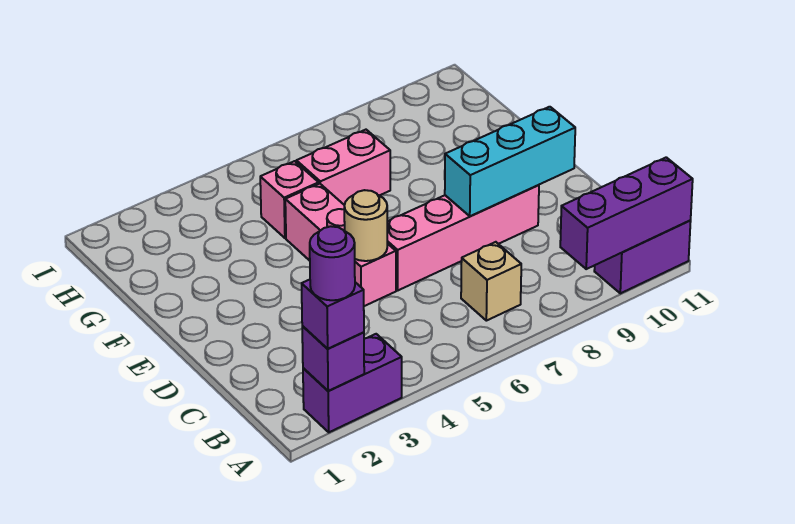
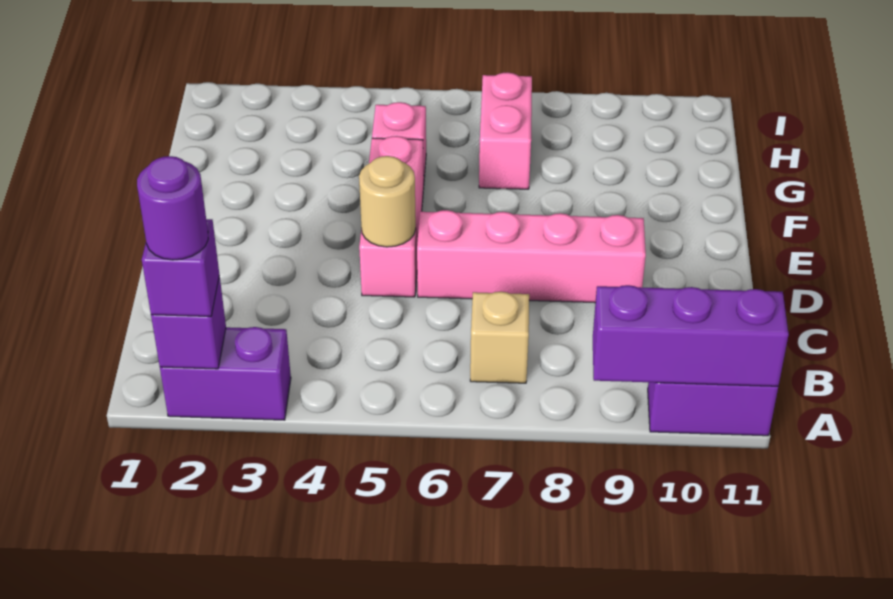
cyan brick D8:D10 level 2 -> none
pink brick G6:G7 level 1 -> pink brick G7:H7 level 1

